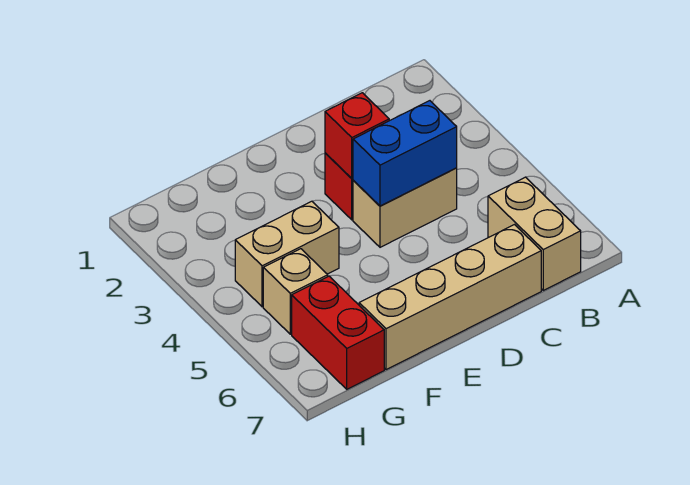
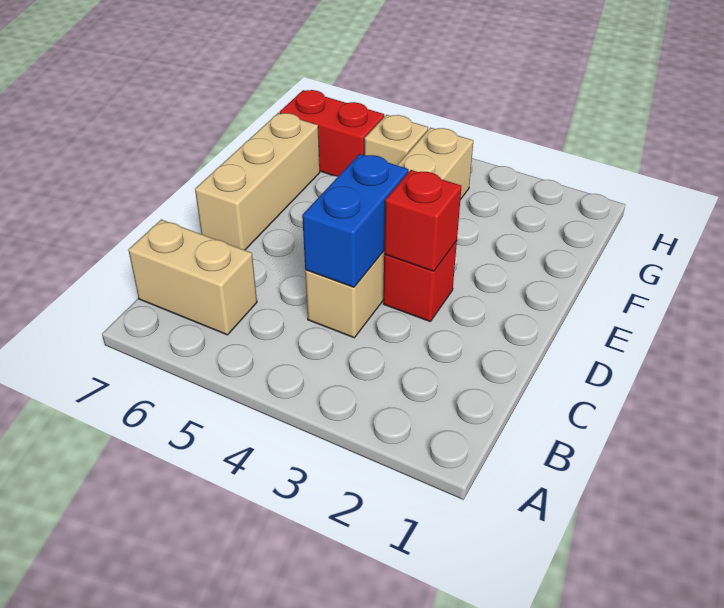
tan brick C7:F7 level 1 -> tan brick D7:F7 level 1

